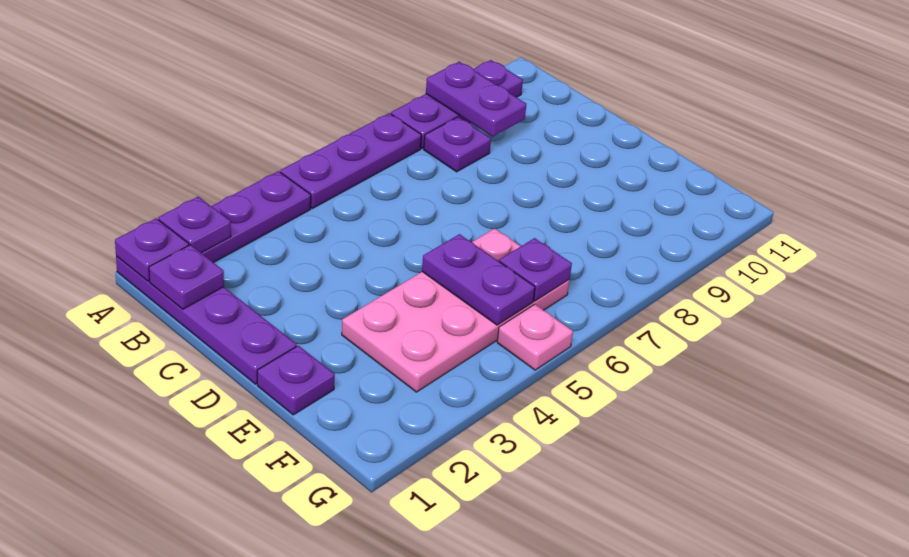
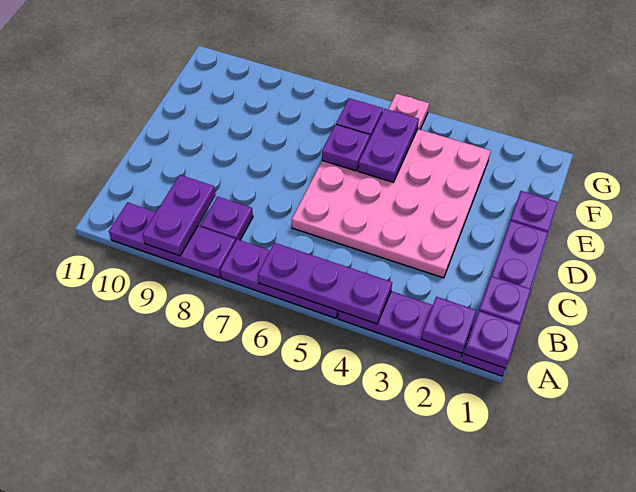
none -> purple plate A4:A6 level 2
pink plate E3:F6 level 1 -> pink plate C3:F6 level 1
none -> purple plate E6 level 2

